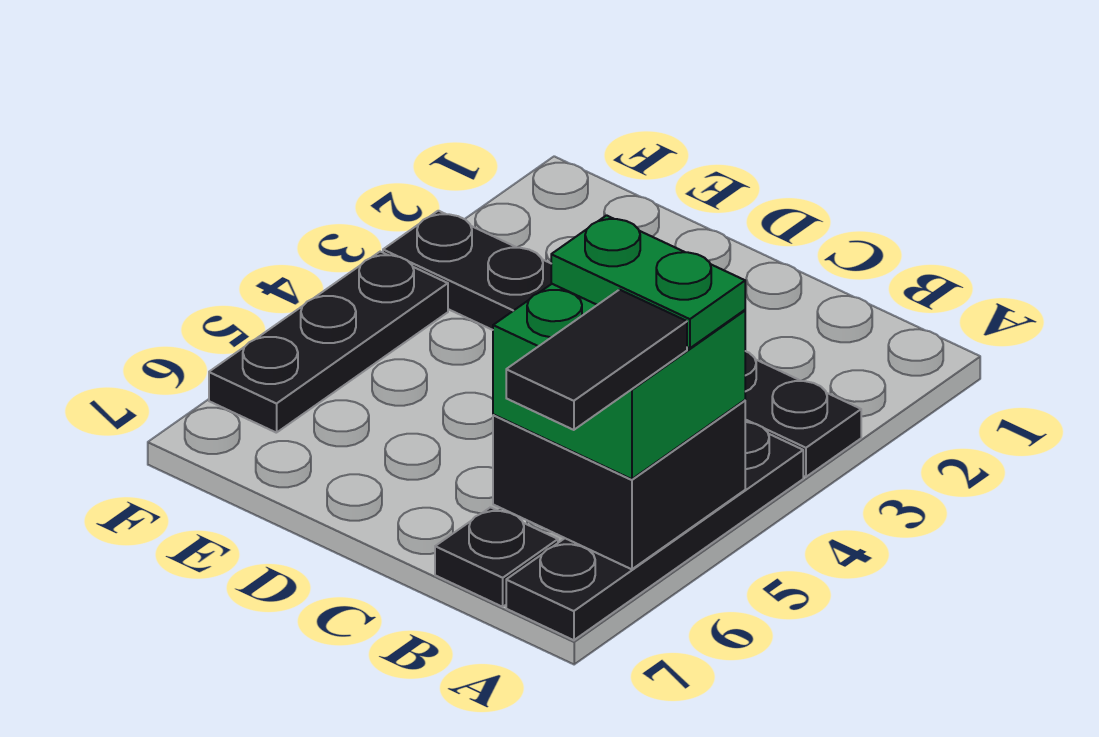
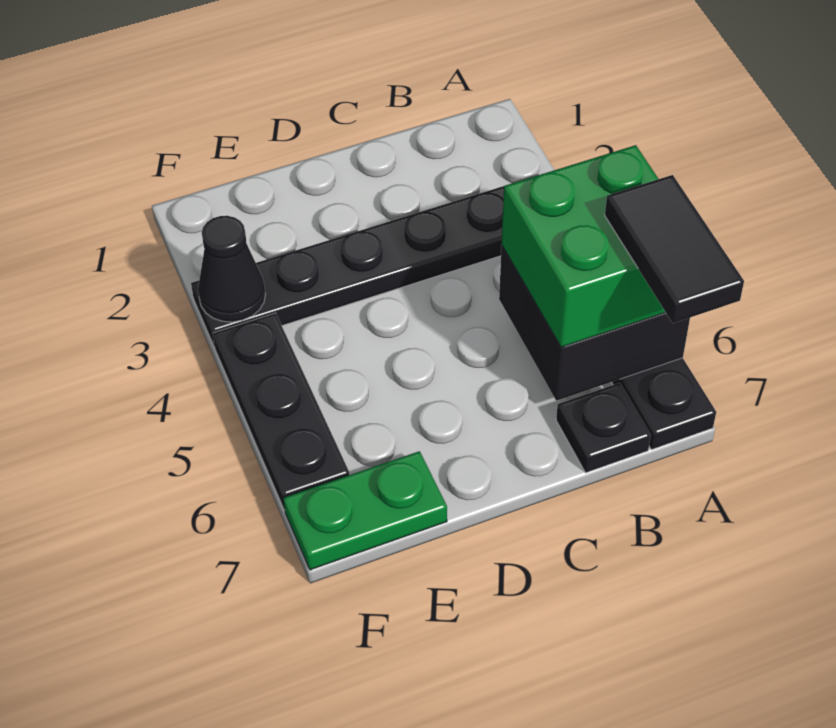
green plate A5:B5 level 4 -> green plate E7:F7 level 1
none -> black cone F3 level 2

